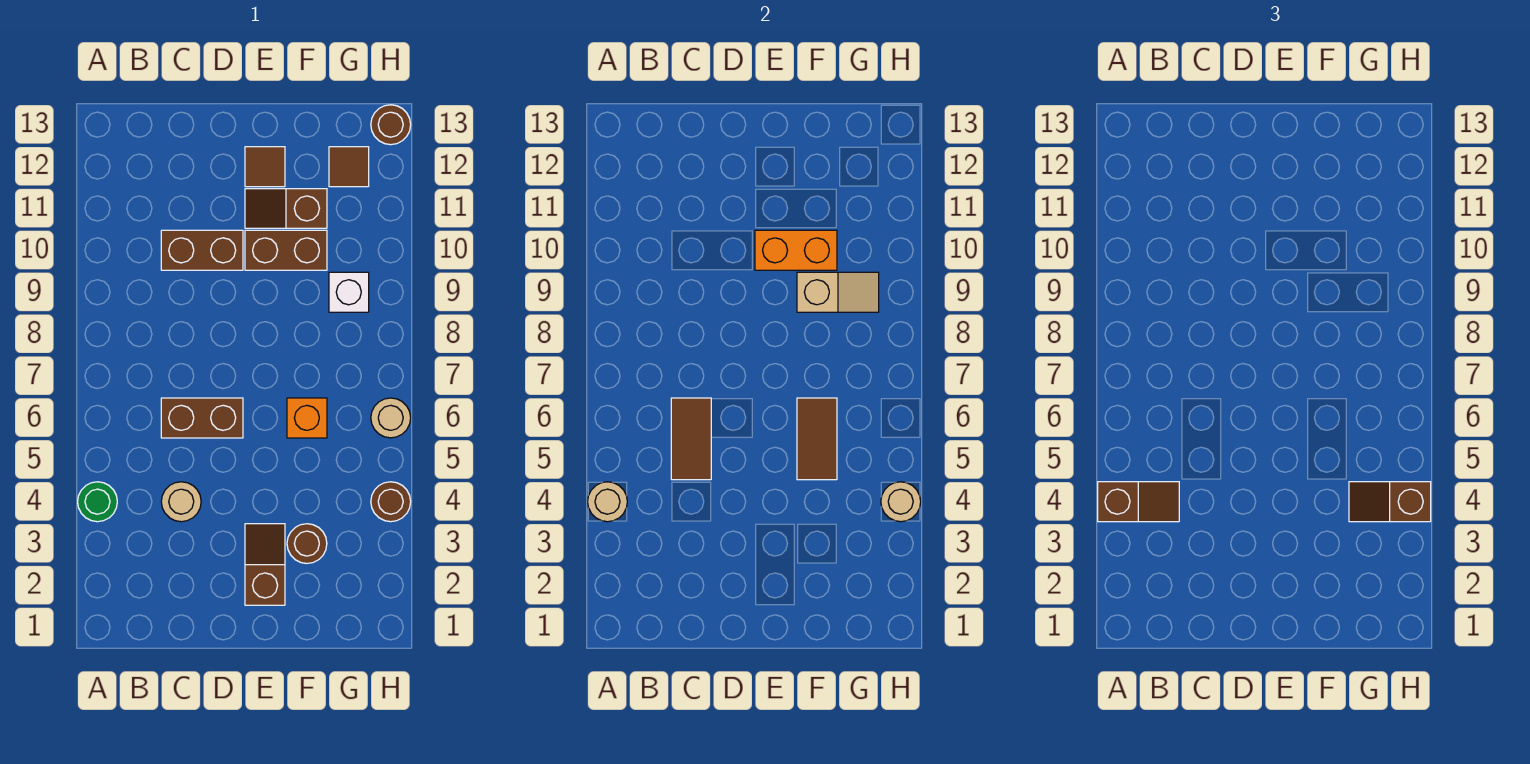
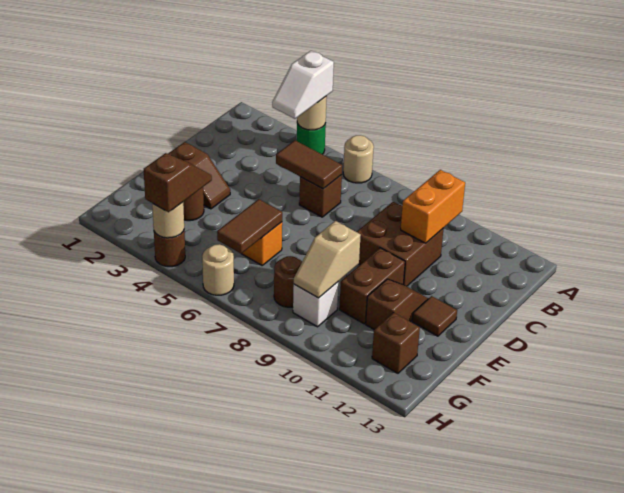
brown slope A4:B4 level 3 top A -> white slope A4:B4 level 3 top A
tan round brick C4 level 1 -> tan round brick A6 level 1
brown brick C6:D6 level 1 -> brown brick C6 level 1
brown brick C10:D10 level 1 -> brown brick C9:D10 level 1
orange brick E10:F10 level 2 -> orange brick B10:C10 level 2
brown tile F5:F6 level 2 -> brown tile F6:G6 level 2
brown tile G12 level 1 -> brown brick G12 level 1
brown round brick H13 level 1 -> brown round brick G8 level 1

